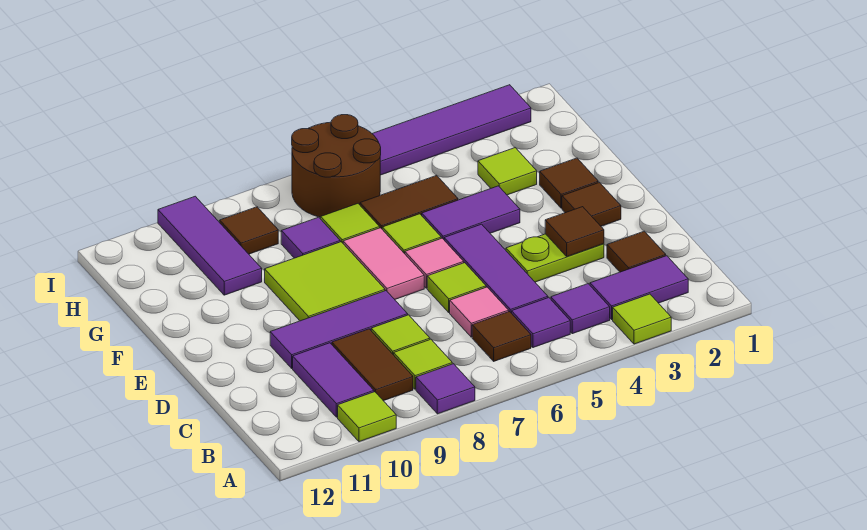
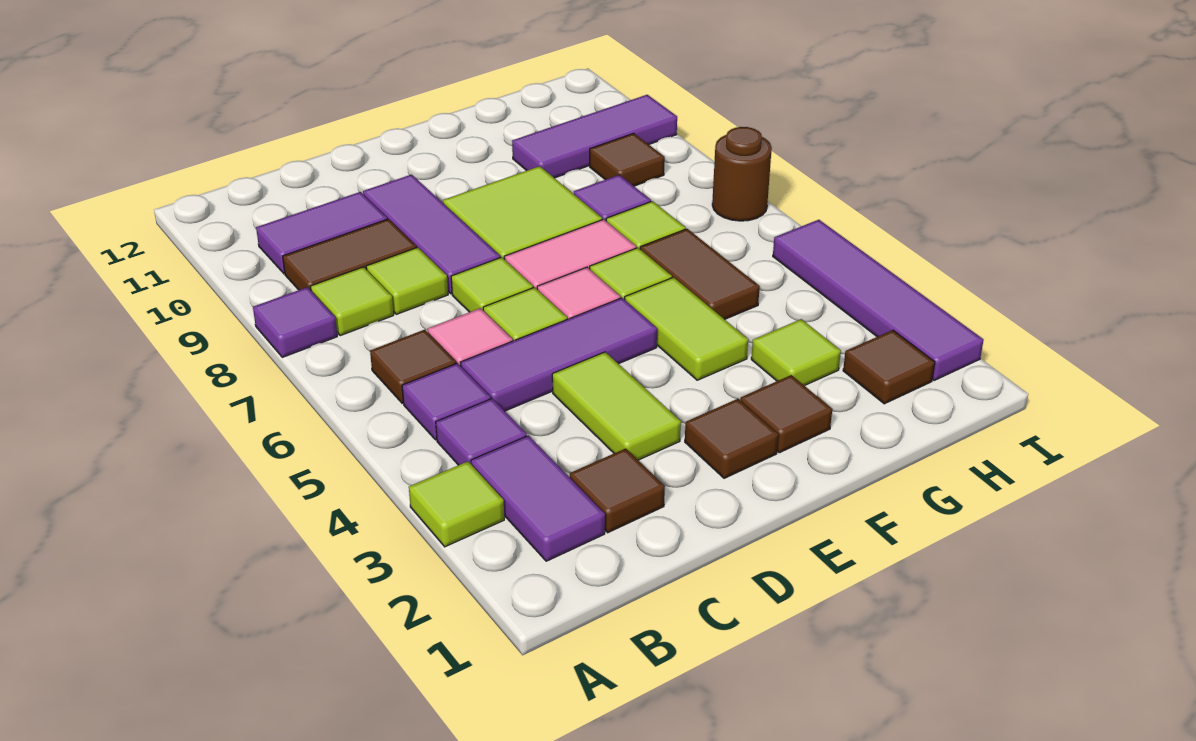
lime tile A10 level 1 -> lime tile D7 level 1
lime plate D3:D4 level 1 -> lime tile D3:D4 level 1
brown tile D3 level 2 -> brown tile H2 level 1
purple tile F4:F5 level 1 -> lime tile F4:F5 level 1
brown round brick H6:I7 level 1 -> brown round brick I7 level 1

